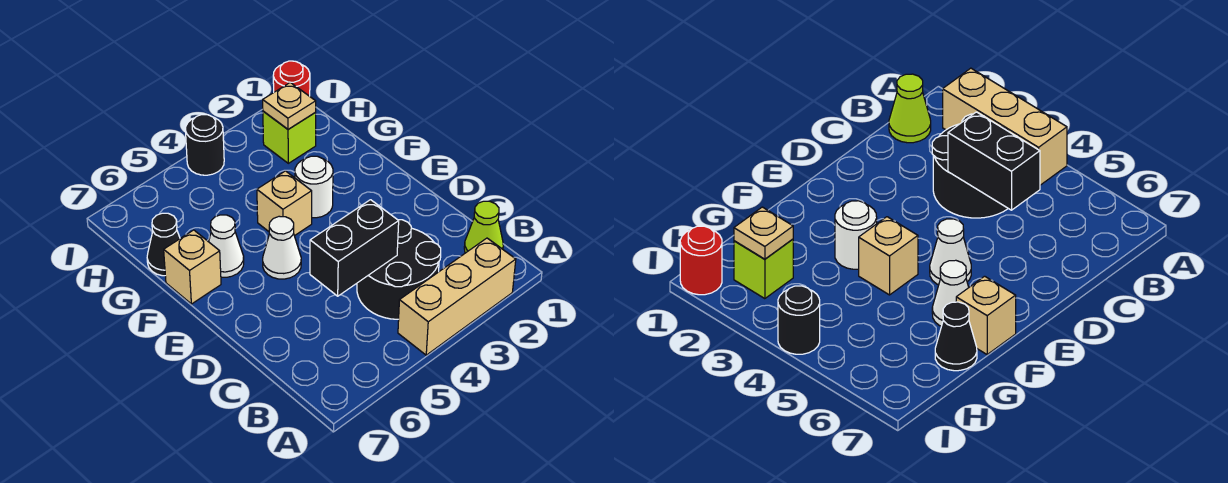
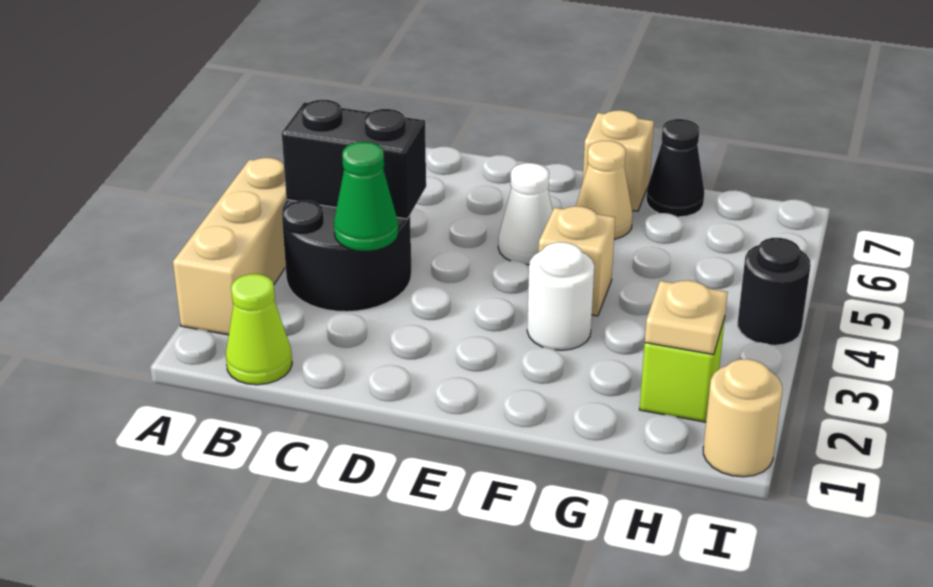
none -> green cone C3 level 2
black brick C4:C5 level 2 -> black brick B4:C4 level 2
white cone F6 level 1 -> tan cone F6 level 1
red round brick I1 level 1 -> tan round brick I1 level 1

